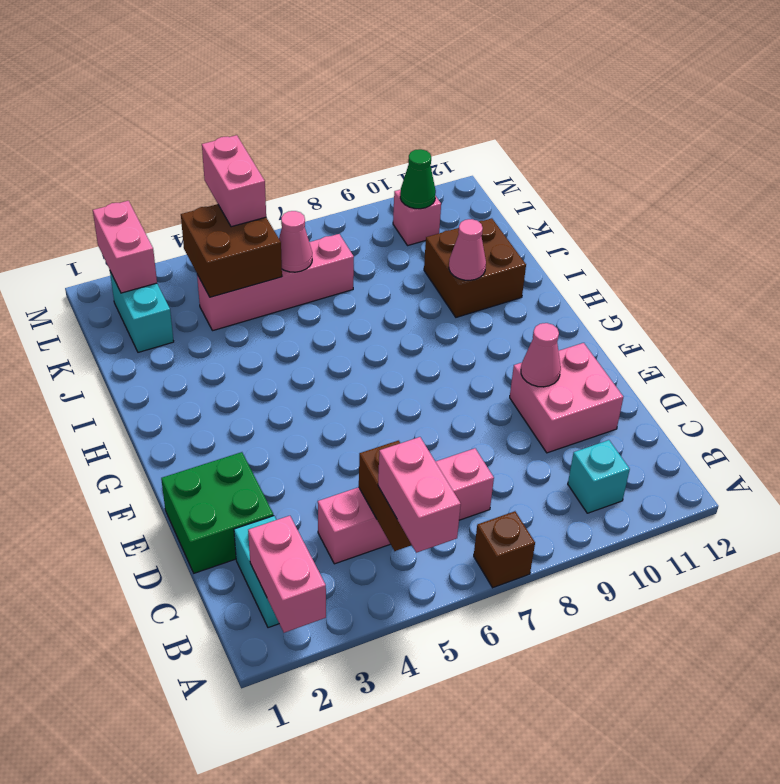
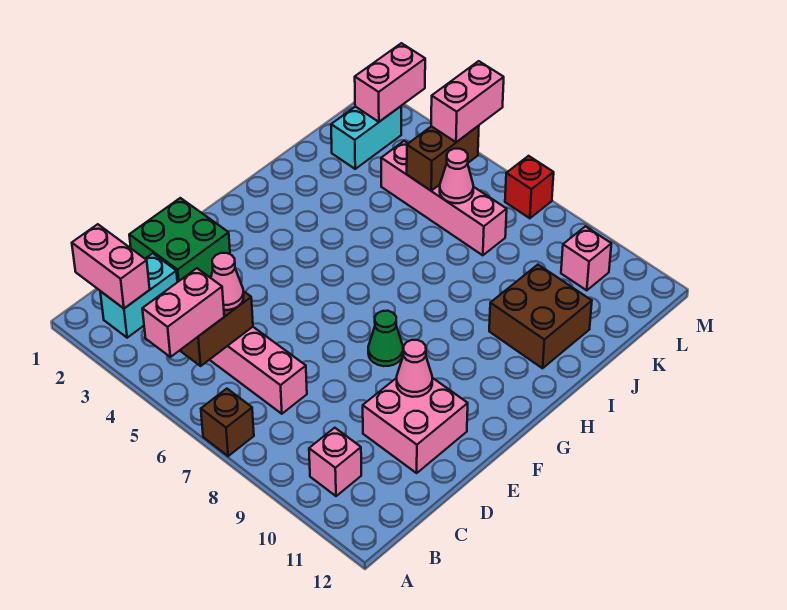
pink brick A2:B2 level 2 -> pink brick B1:B2 level 2
cyan brick B10 level 1 -> pink brick B10 level 1
pink cone I10 level 2 -> pink cone C5 level 3
brown brick K4:L5 level 2 -> brown brick K5:L5 level 2
green cone L10 level 2 -> green cone F8 level 1
none -> red brick M7 level 1

